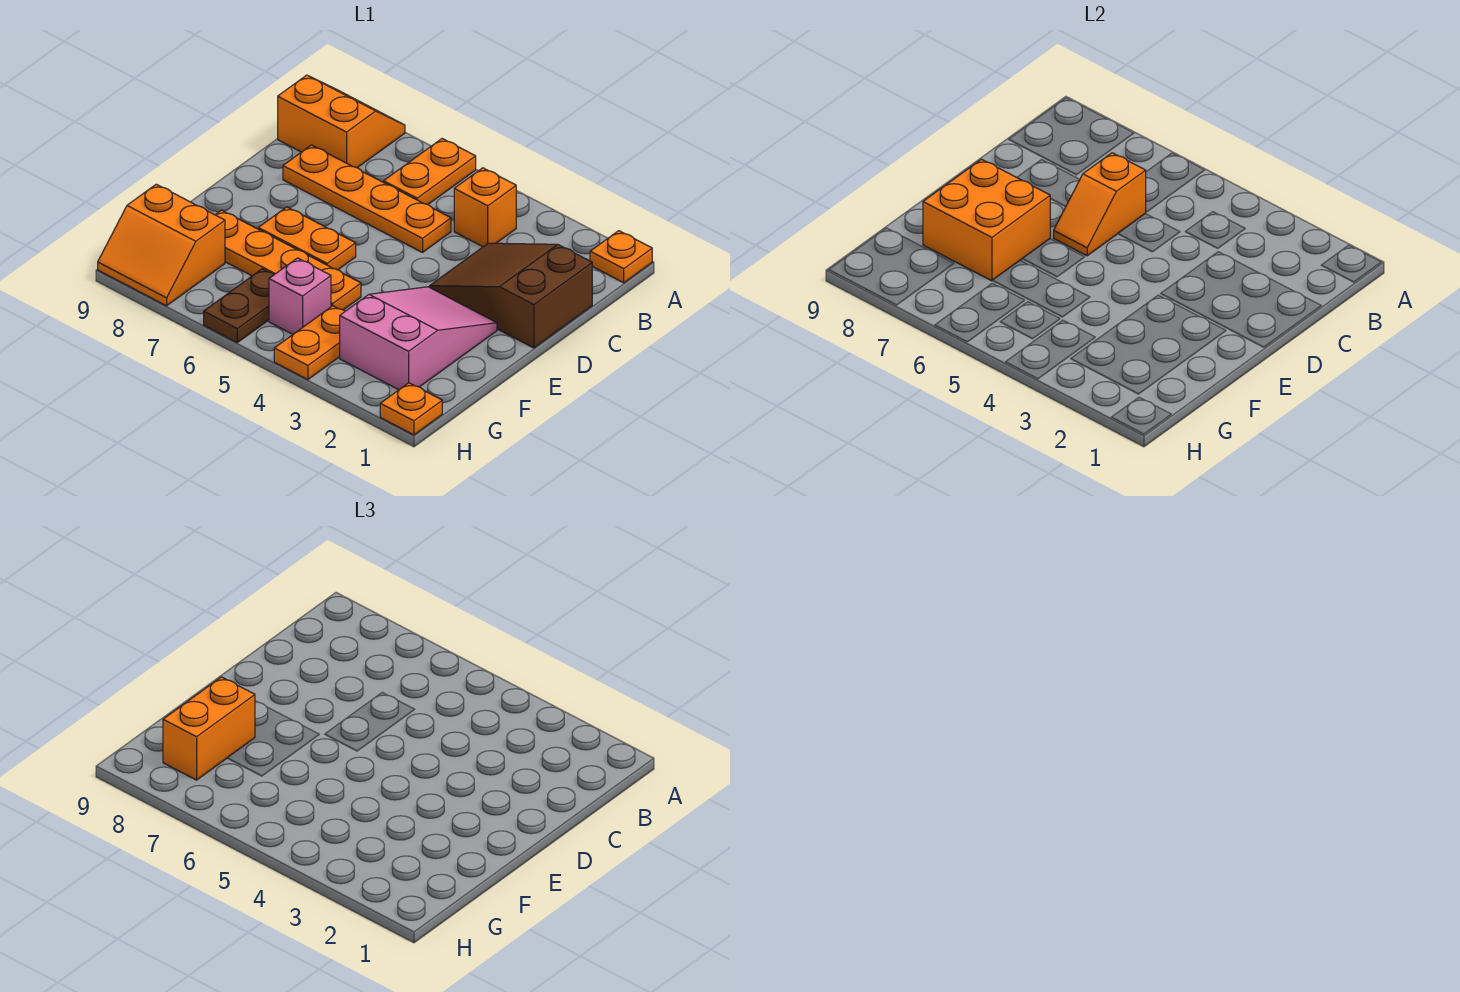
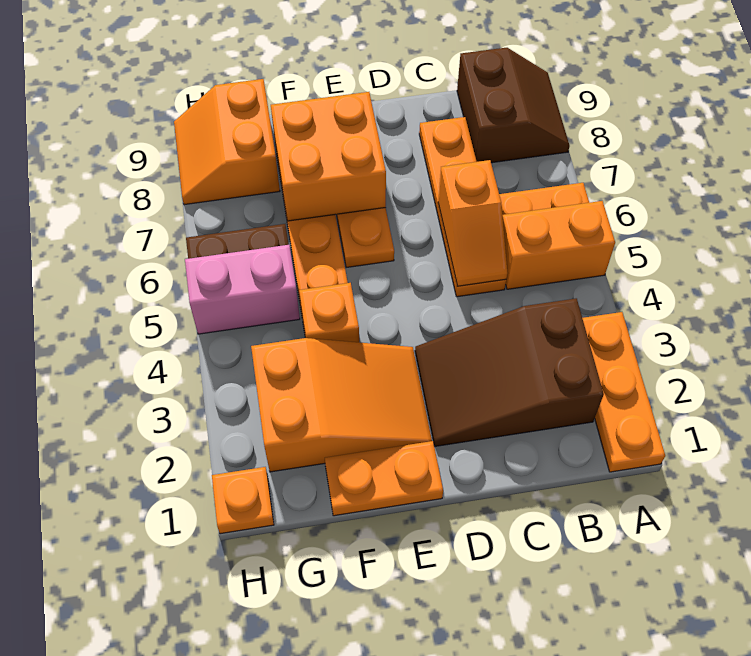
orange plate A1 level 1 -> orange plate A1:A3 level 1
orange slope A8:B9 level 1 top B -> brown slope A8:B9 level 1 top B
orange brick B4 level 1 -> orange brick F4 level 1
brown slope C1:D3 level 1 top 1 -> brown slope B2:D3 level 1 top B
orange slope C6:D6 level 2 top C -> orange slope C5:C6 level 2 top 6
pink slope E2:G3 level 1 top G -> orange slope E2:G3 level 1 top G
orange brick F8:G8 level 3 -> orange brick A5:B5 level 1
orange plate G4:H4 level 1 -> orange plate E1:F1 level 1
pink brick G5 level 1 -> pink brick G5:H5 level 1

